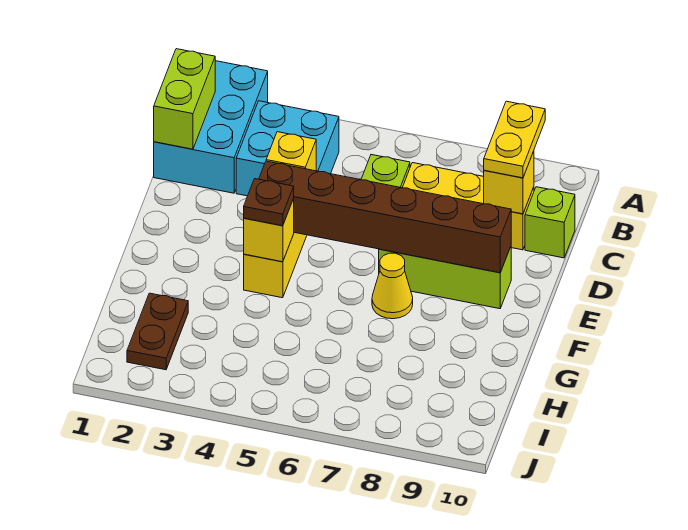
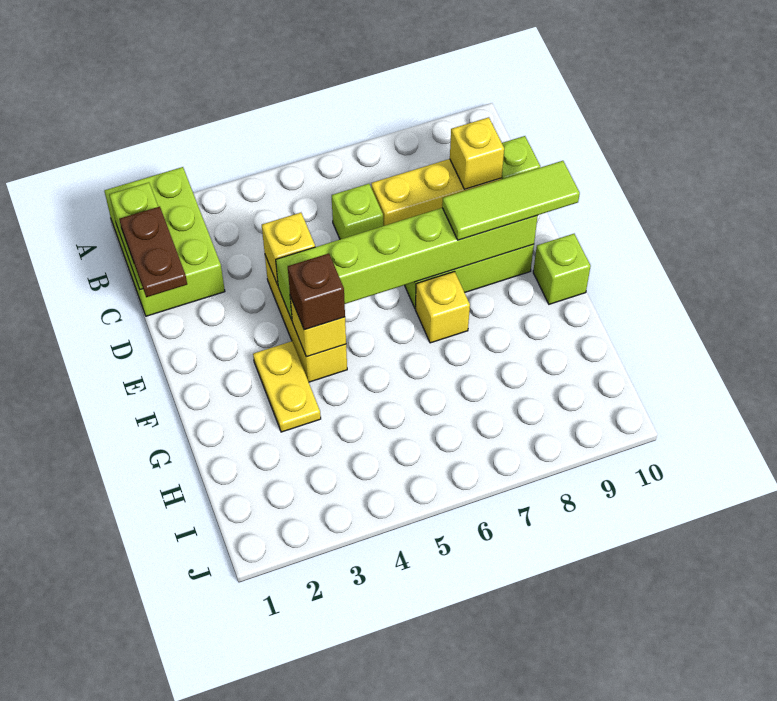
cyan brick A1:C2 level 1 -> lime brick A1:C2 level 1
cyan brick B3:C4 level 1 -> none
yellow plate B9:C9 level 3 -> yellow plate F3:G3 level 1
brown brick E4:E9 level 2 -> lime brick E4:E9 level 2
none -> lime tile E8:E10 level 3
brown plate F4 level 3 -> brown brick F4 level 3
yellow cone F7 level 1 -> yellow brick F7 level 1
none -> lime brick F10 level 1
brown plate H2:I2 level 1 -> brown plate C1:D1 level 3

